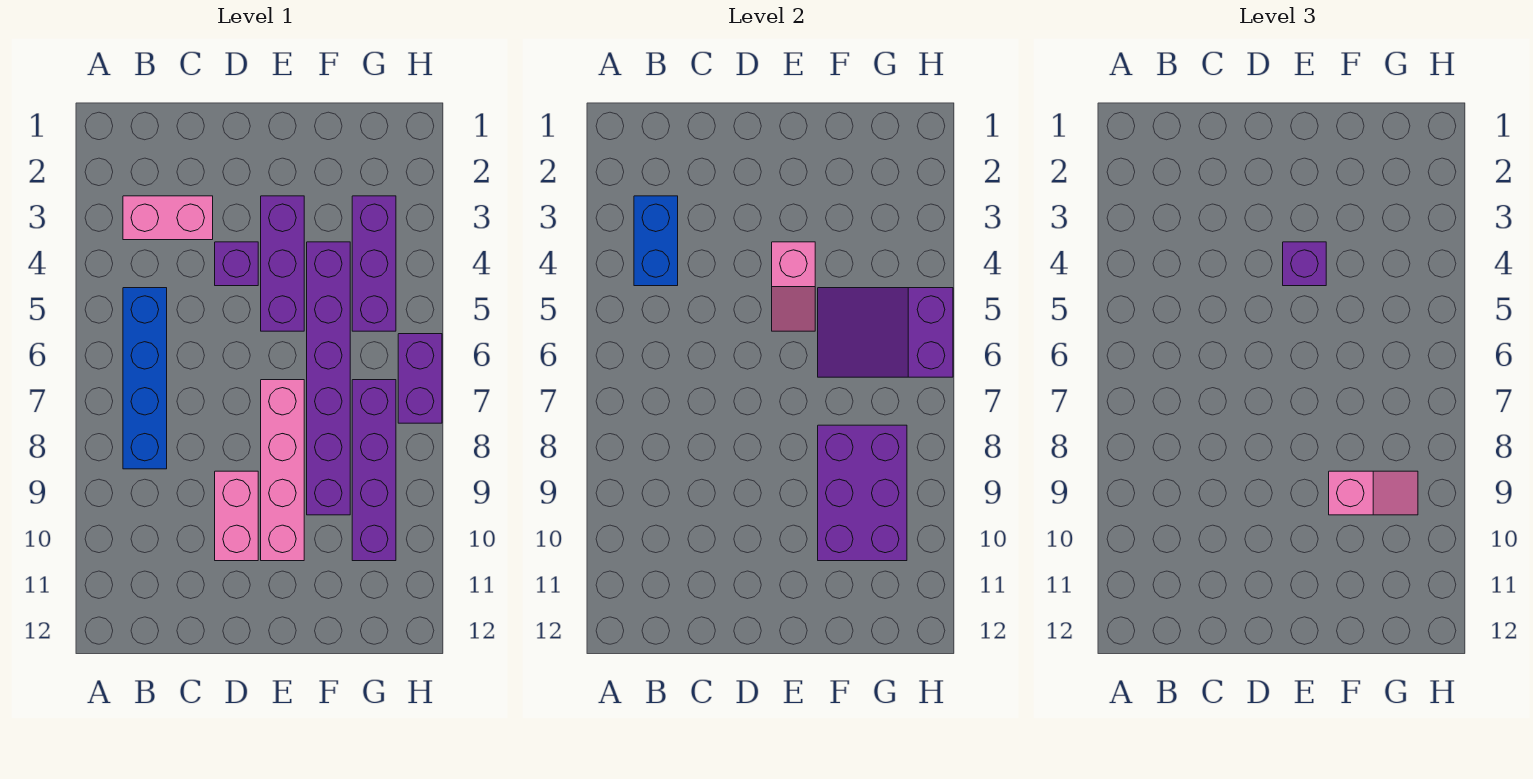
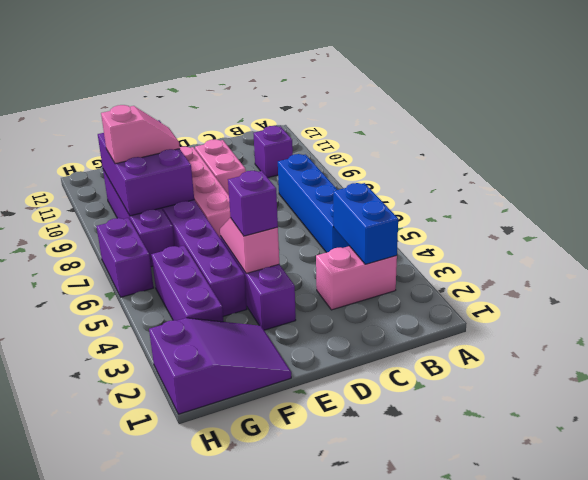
purple brick D4 level 1 -> purple brick B10 level 1
purple slope F5:H6 level 2 top H -> purple slope F1:H2 level 1 top H
pink slope F9:G9 level 3 top F -> pink slope F9:G9 level 3 top G

